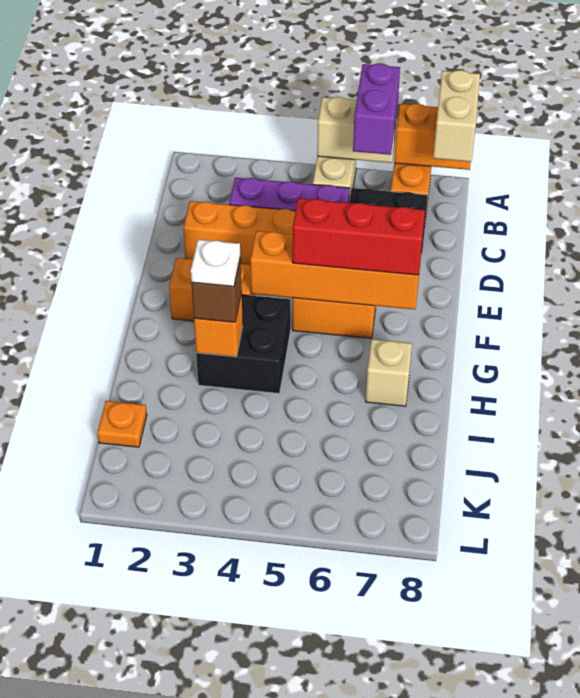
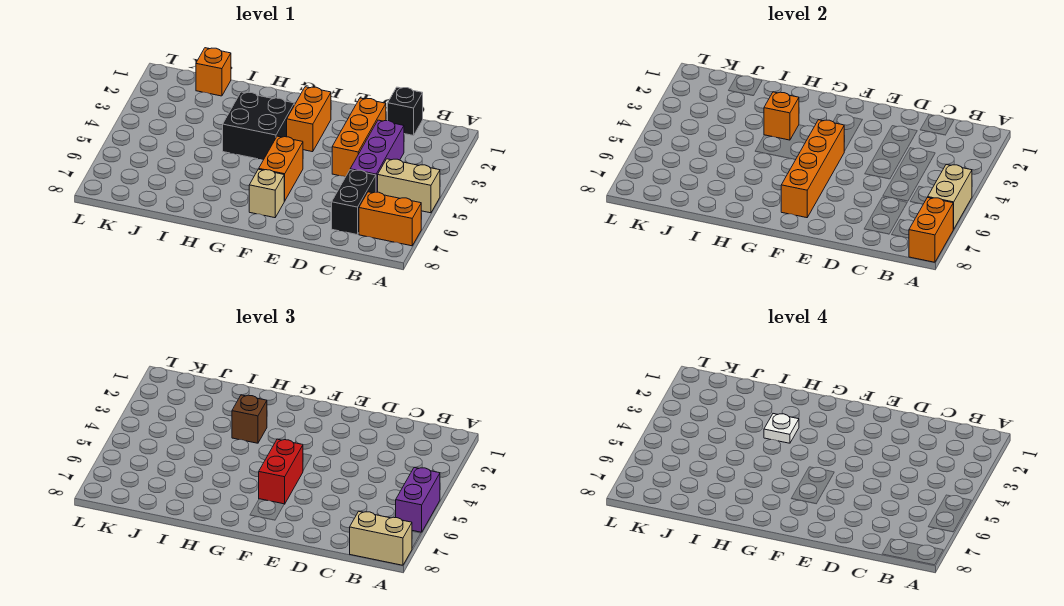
purple brick A6:B6 level 3 -> purple brick A5:A6 level 3
none -> black brick C1 level 1
red brick F5:F7 level 3 -> red brick F5:F6 level 3
tan brick H7 level 1 -> tan brick F7 level 1
orange plate J1 level 1 -> orange brick J1 level 1

